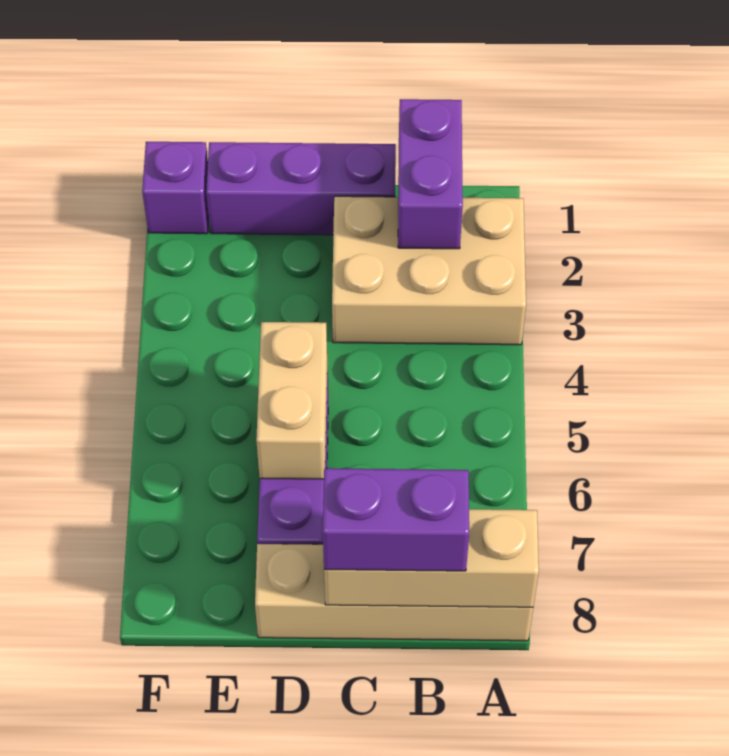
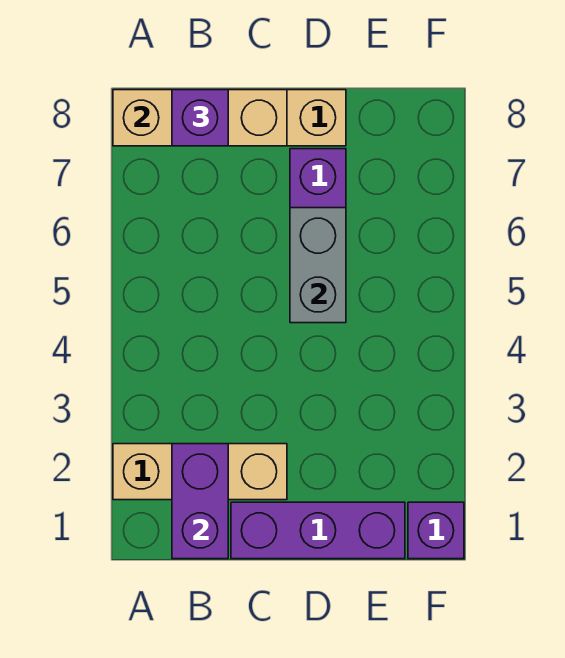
tan brick A2:C3 level 1 -> tan brick A2:C2 level 1
purple brick B8:C8 level 3 -> purple brick B8 level 3
tan brick D5:D6 level 2 -> grey brick D5:D6 level 2

